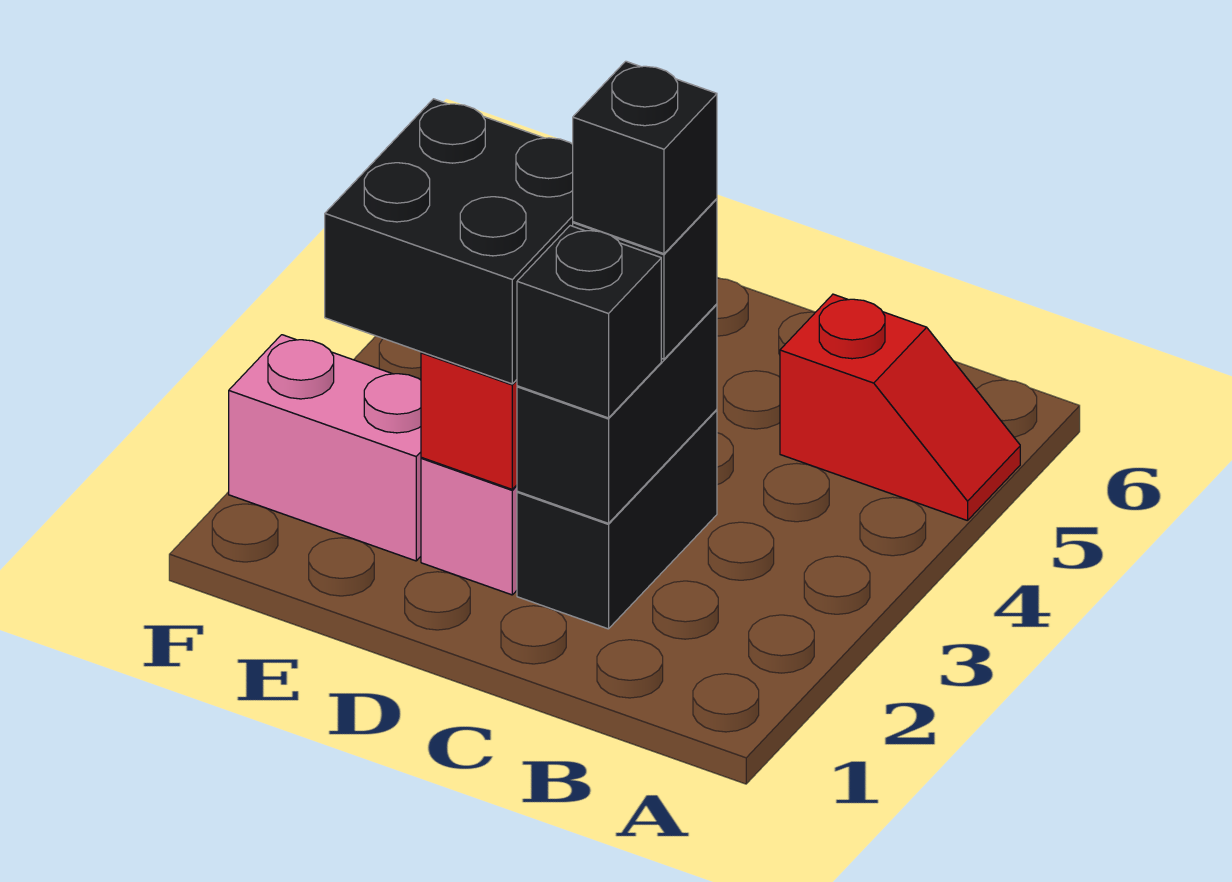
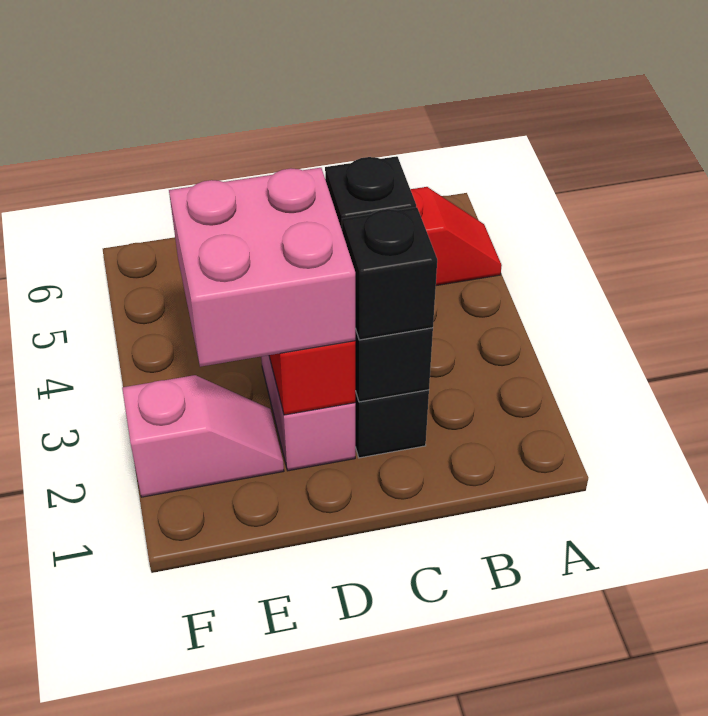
black brick C3 level 4 -> none
black brick D2:E3 level 3 -> pink brick D2:E3 level 3
pink brick E2:F2 level 1 -> pink slope E2:F2 level 1 top F

